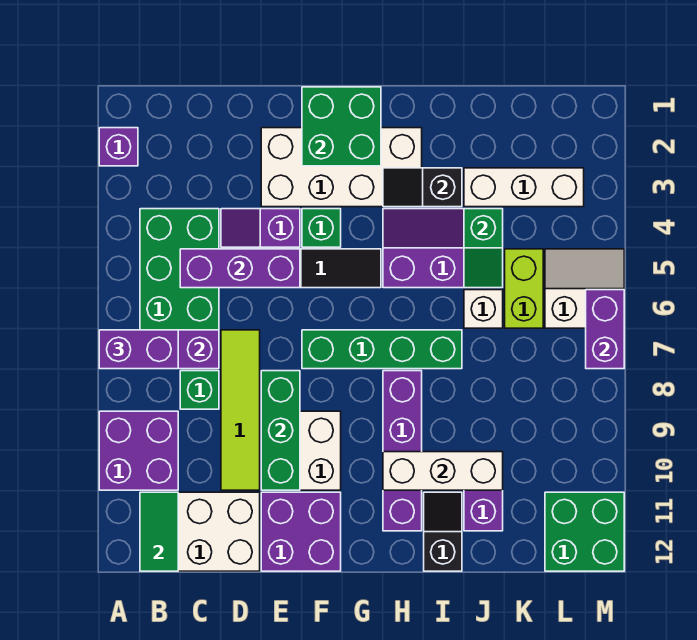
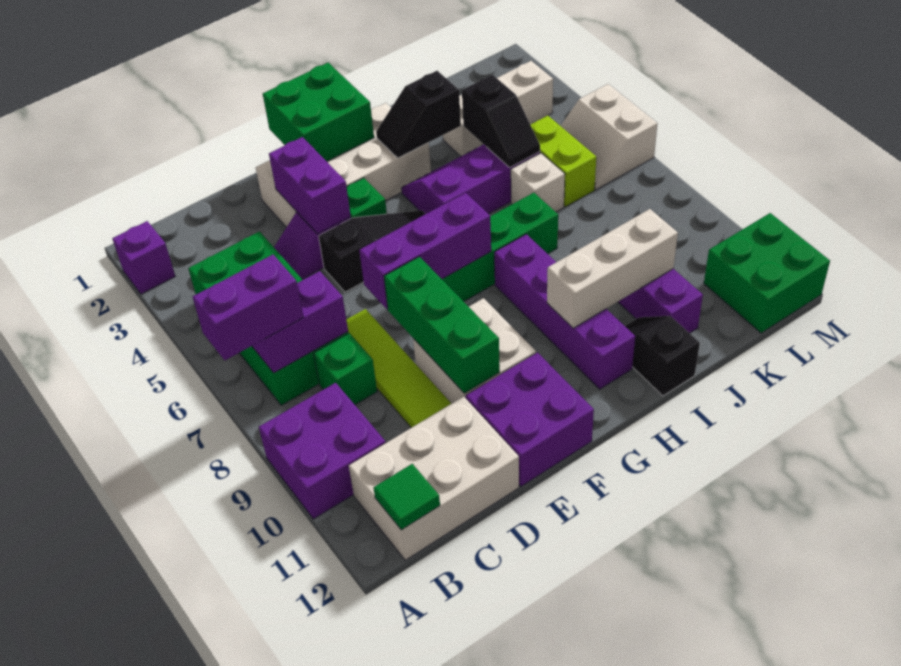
green tile B11:B12 level 2 -> green tile B12 level 2
purple brick C5:E5 level 2 -> purple brick E7:G7 level 2
green slope J4:J5 level 2 top 4 -> black slope J4:J5 level 2 top 4
white slope L5:M6 level 1 top 6 -> white slope L5:M6 level 1 top M
purple brick M6:M7 level 2 -> purple brick E3:E4 level 2

